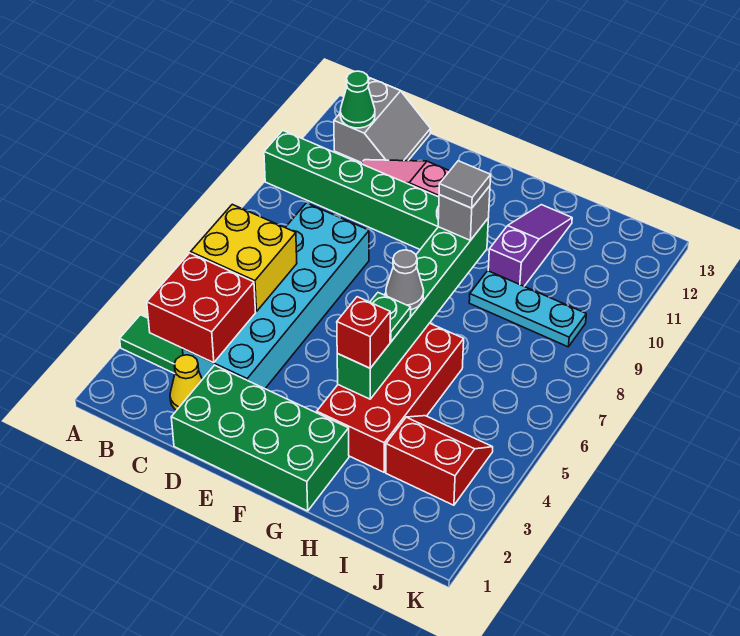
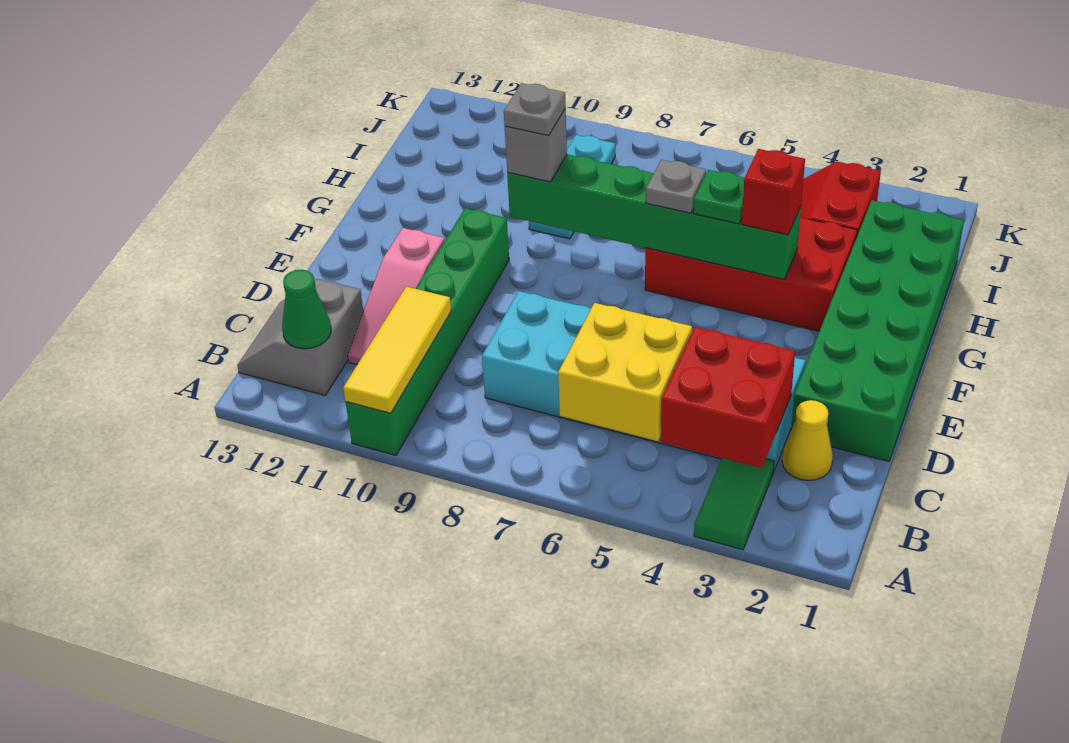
none -> yellow tile A10:C10 level 2
grey slope B12:C13 level 1 top B -> grey slope B12:C13 level 1 top 12
green brick D1:G2 level 1 -> green brick D1:I2 level 1
grey cone G6 level 3 -> grey plate G6 level 3
grey tile G9 level 4 -> grey plate G9 level 4
purple slope H10:H12 level 1 top 10 -> none

